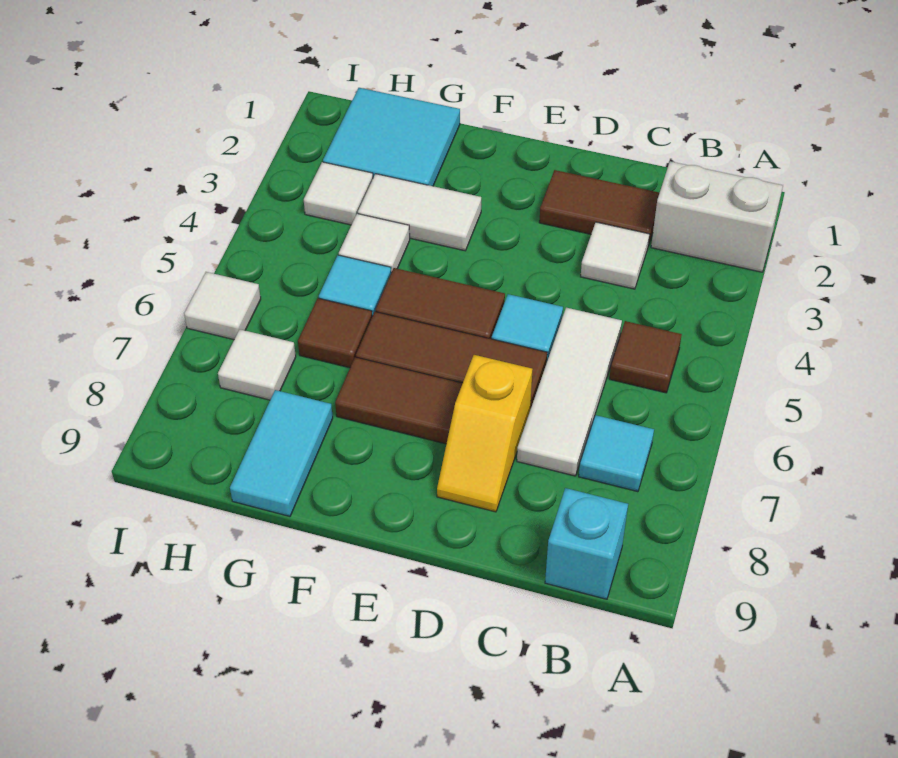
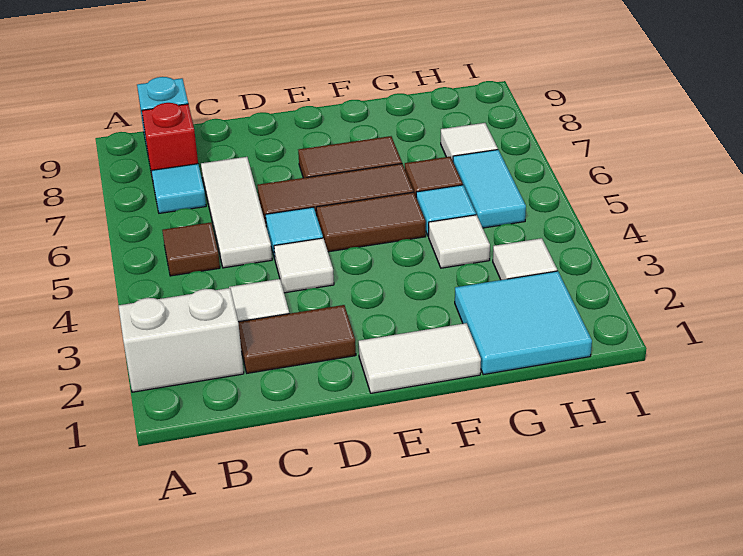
none -> red brick B8 level 1
yellow slope D7:D8 level 1 top 7 -> none
white tile F3:G3 level 1 -> white tile E1:F1 level 1
cyan tile G8:G9 level 1 -> cyan tile H5:H6 level 1
white tile I6 level 1 -> white tile D4 level 1

